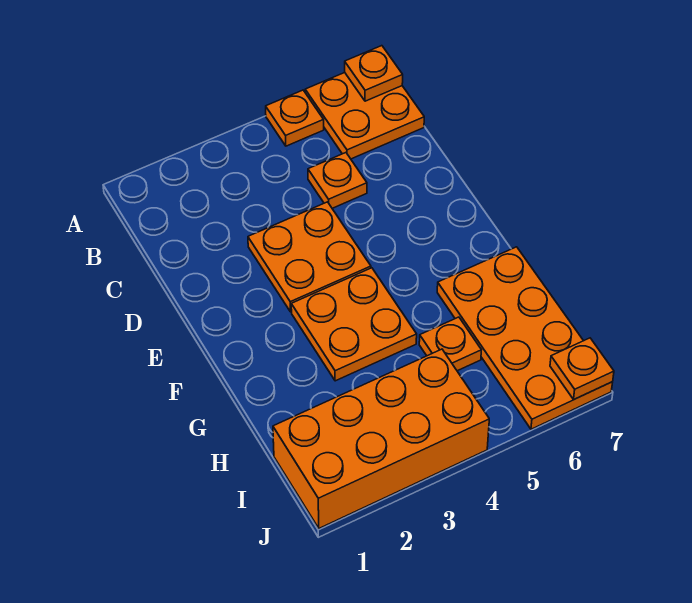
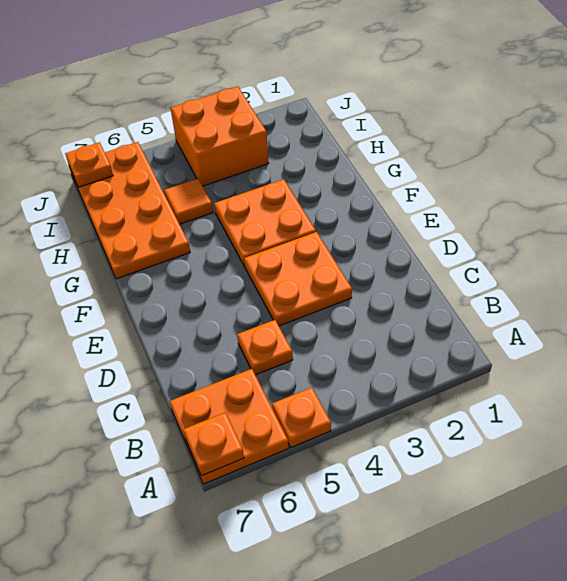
orange plate H5 level 1 -> orange tile H5 level 1
orange brick I1:J4 level 1 -> orange brick I3:J4 level 1

